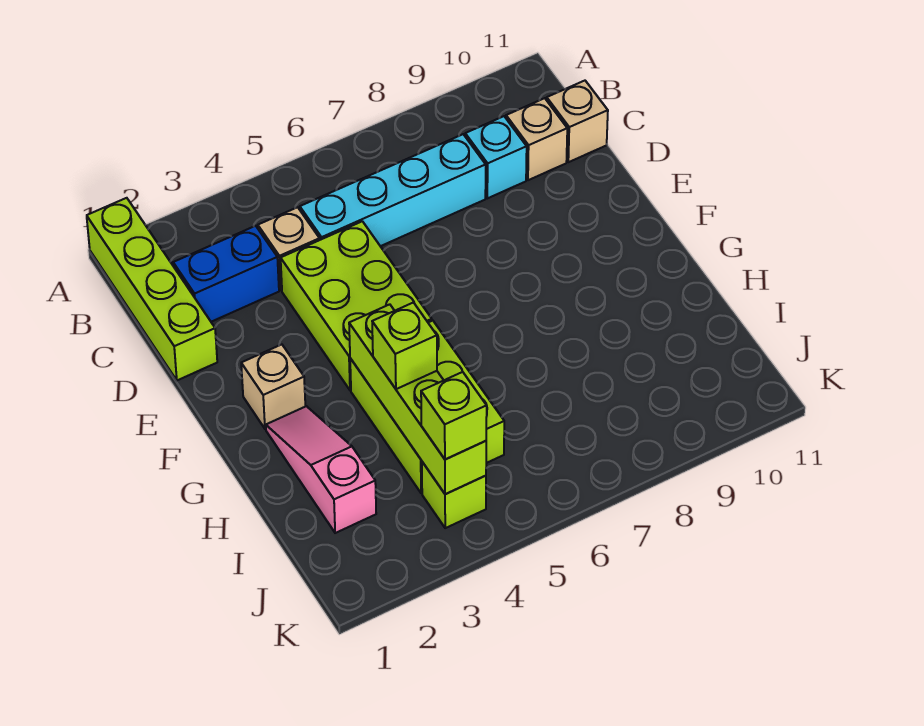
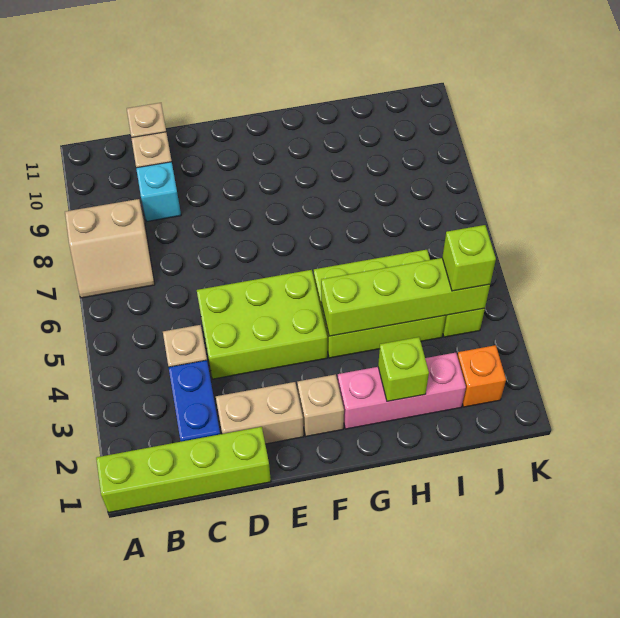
none -> tan slope A7:B8 level 1 top 8
cyan brick C5:C8 level 1 -> none
none -> tan brick D2:E2 level 1
pink slope G2:I2 level 1 top I -> pink brick G2:I2 level 1
lime brick H4 level 3 -> lime brick H2 level 2
none -> orange brick J2 level 1

